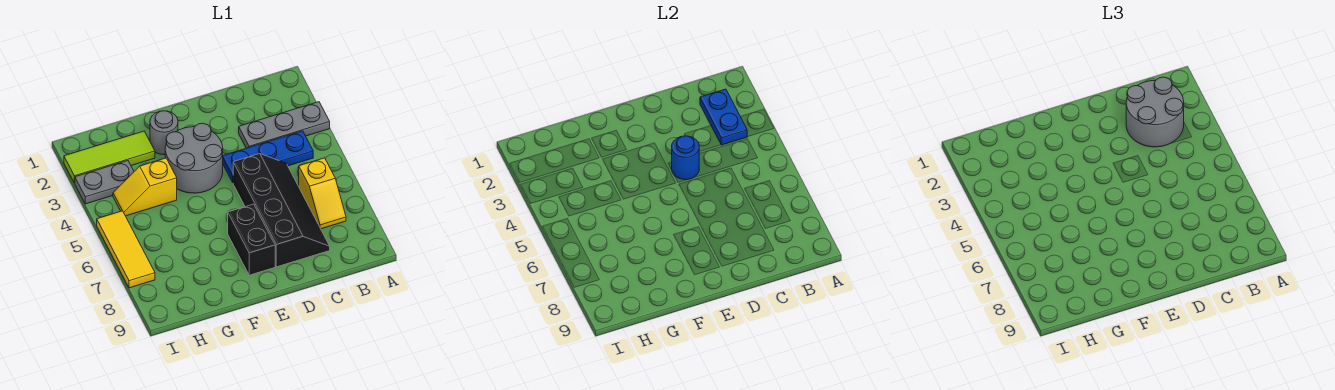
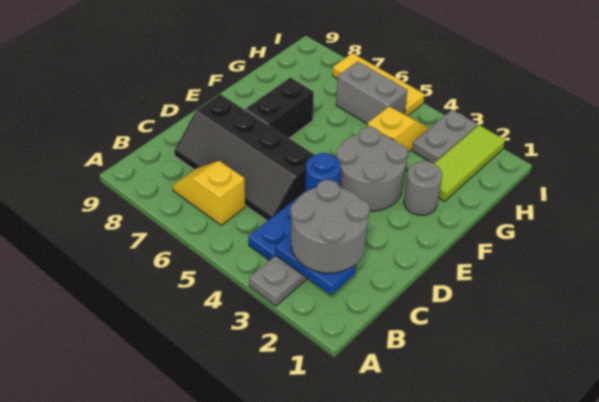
black brick E7:E8 level 1 -> black brick E7:F7 level 1
none -> grey brick H5:H6 level 1

